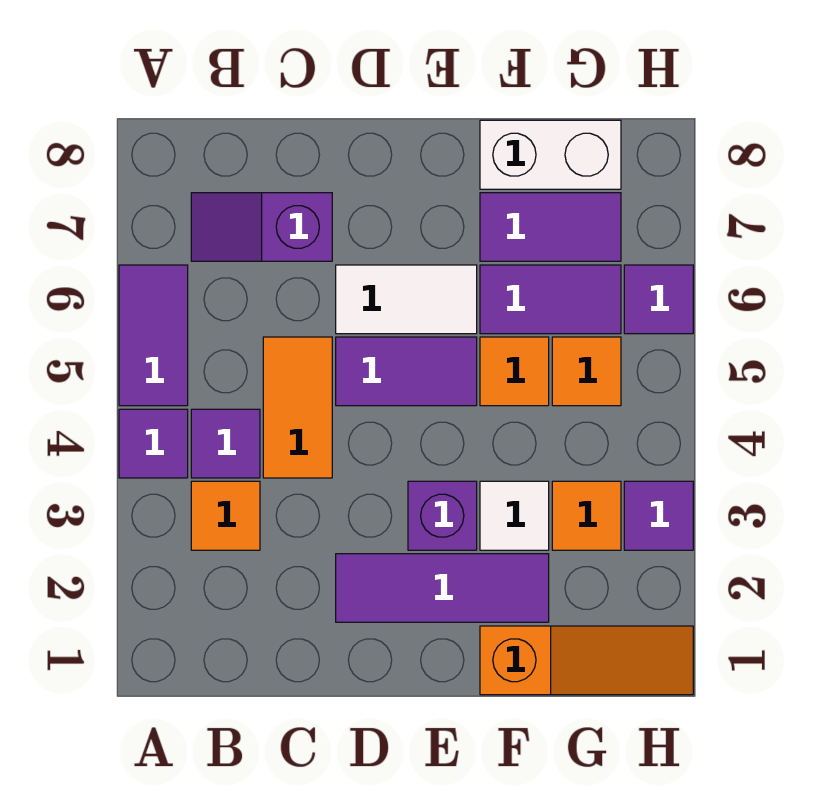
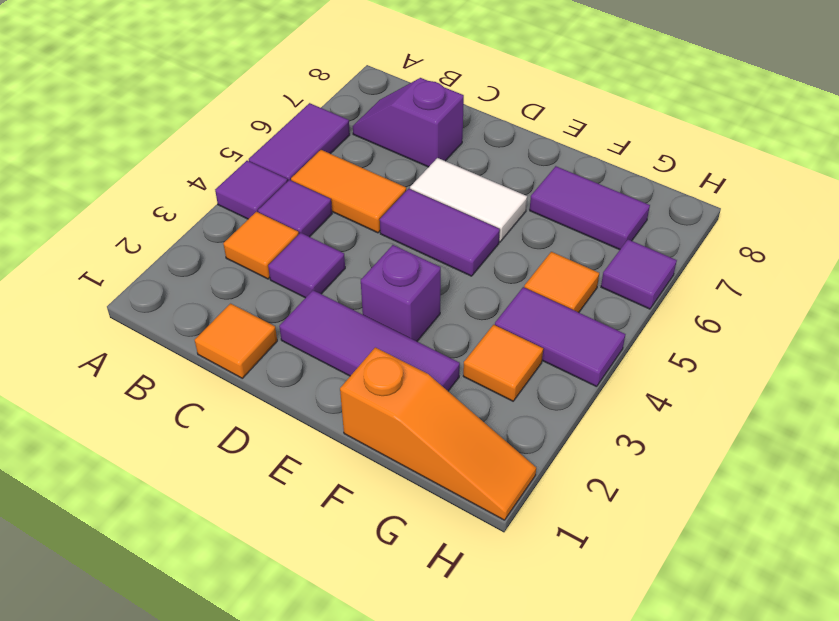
orange tile C4:C5 level 1 -> orange tile B5:C5 level 1
white tile F3 level 1 -> none
orange tile F5 level 1 -> orange tile C1 level 1
purple tile F6:G6 level 1 -> purple tile G4:H4 level 1
white brick F8:G8 level 1 -> none
purple tile H3 level 1 -> purple tile C3 level 1

